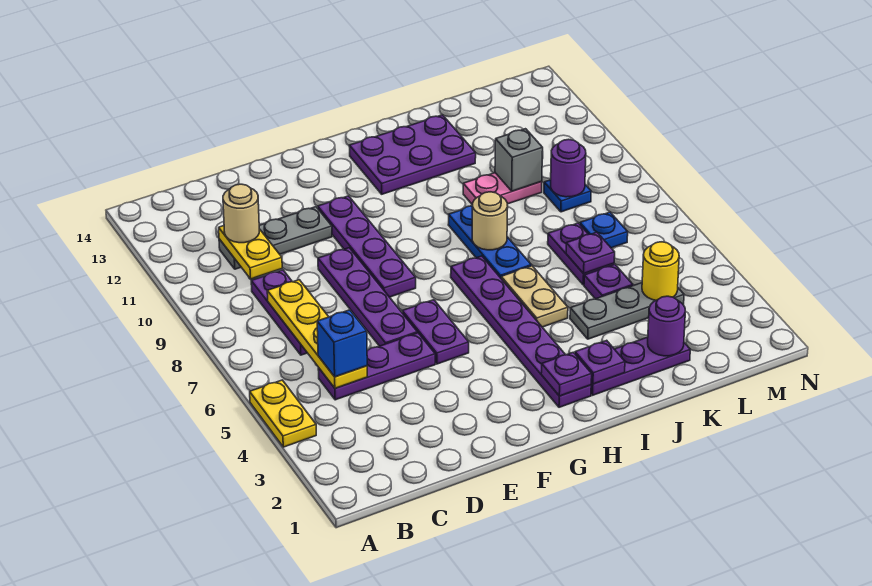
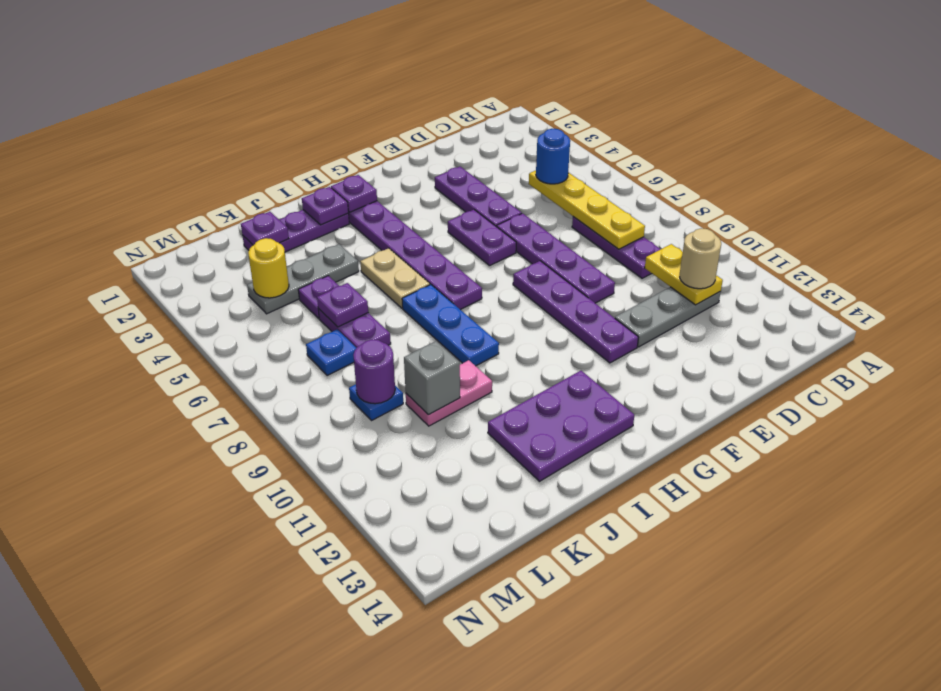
yellow plate A4:A5 level 1 -> none
purple plate C5:E5 level 1 -> purple plate E3:E5 level 1
blue brick C5 level 3 -> blue round brick C5 level 3
tan round brick I8 level 2 -> none
purple round brick K2 level 2 -> purple plate K2 level 2

